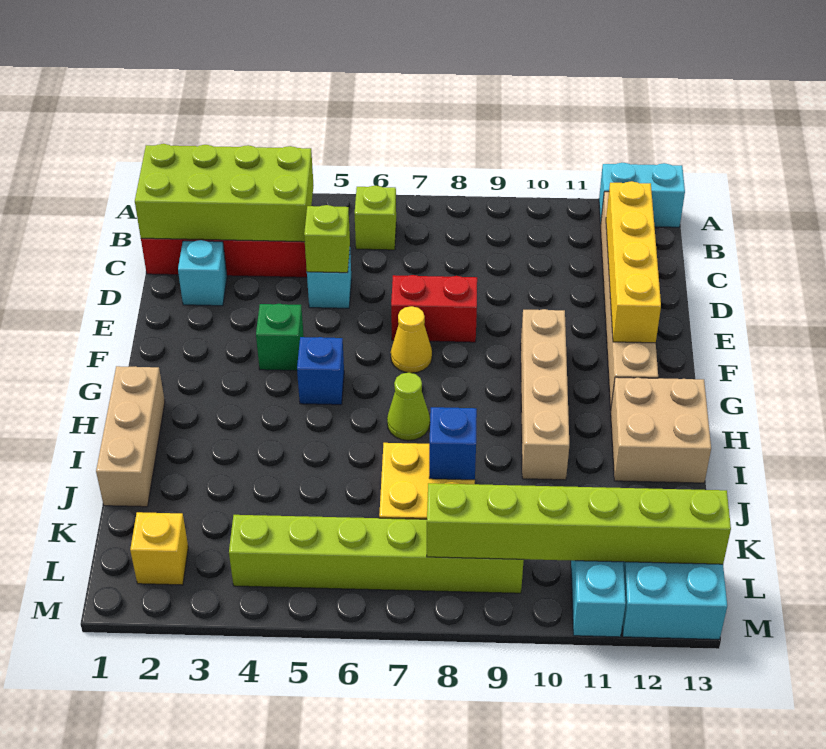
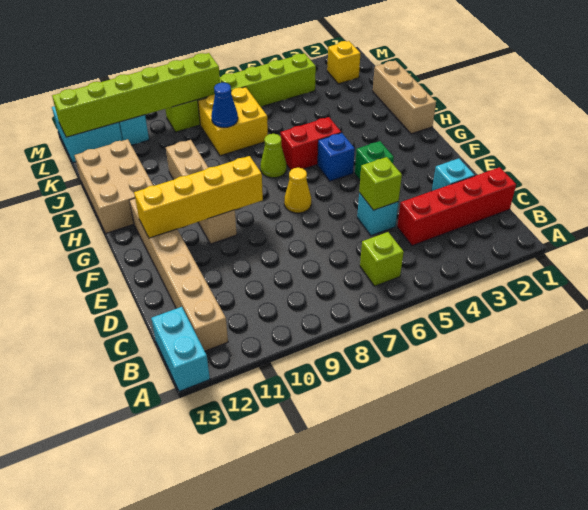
cyan brick A12:A13 level 1 -> cyan brick A13:B13 level 1
lime brick B1:C4 level 2 -> none
yellow brick C12:F12 level 2 -> yellow brick F9:F12 level 2
red brick E7:E8 level 1 -> red brick H5:H6 level 1
tan brick H12:I13 level 1 -> tan brick H12:J13 level 1
blue brick J8 level 2 -> blue cone J8 level 2

